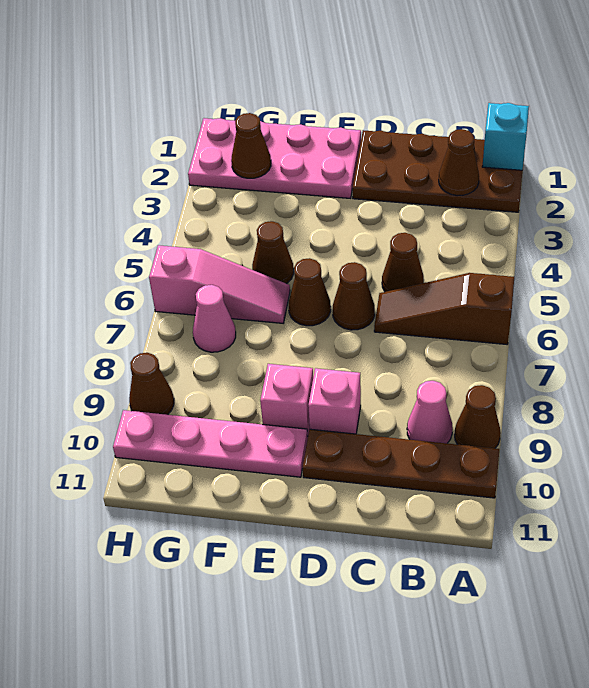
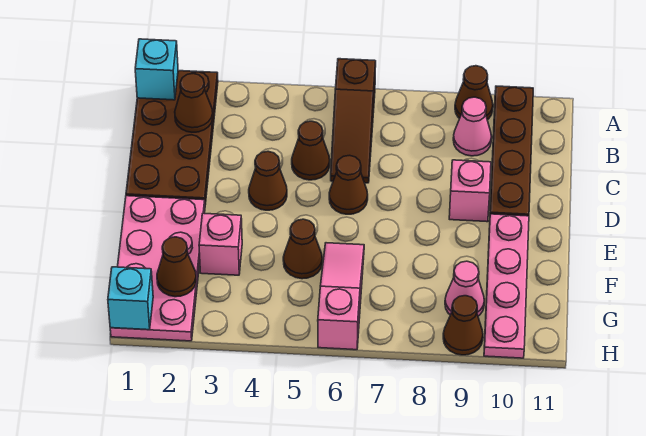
brown cone E6 level 1 -> brown cone D4 level 1
pink brick E9 level 1 -> pink brick F3 level 1
pink cone G7 level 1 -> pink cone G9 level 1
none -> cyan brick H1 level 2

